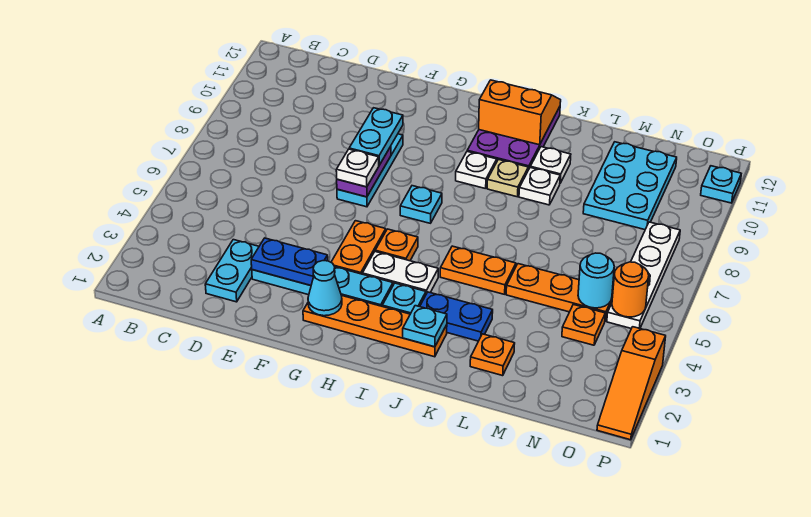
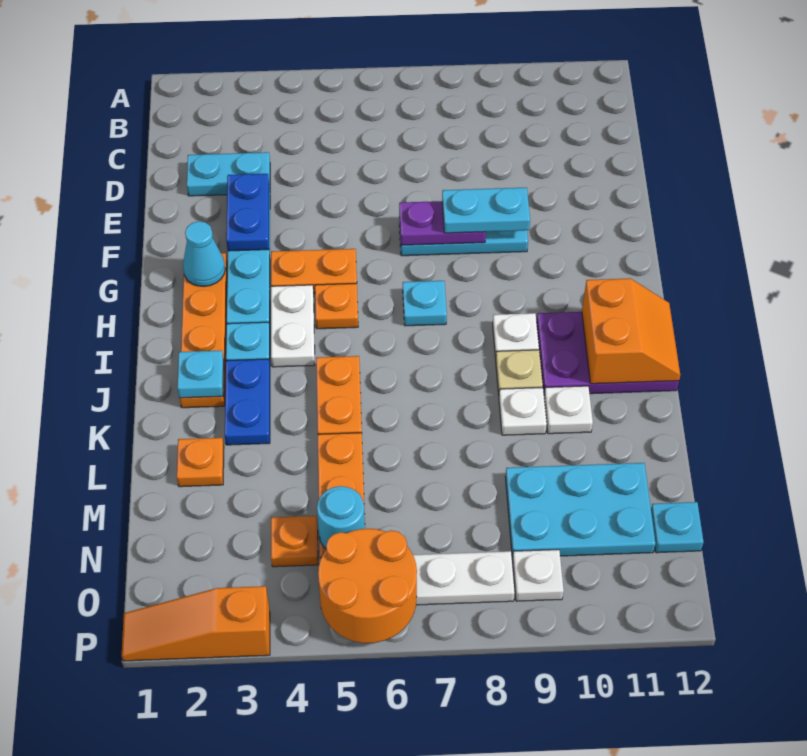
white plate F7 level 3 -> white plate O9 level 1
orange round brick O5 level 2 -> orange round brick O5:P6 level 2
cyan plate P11 level 1 -> cyan plate N12 level 1

